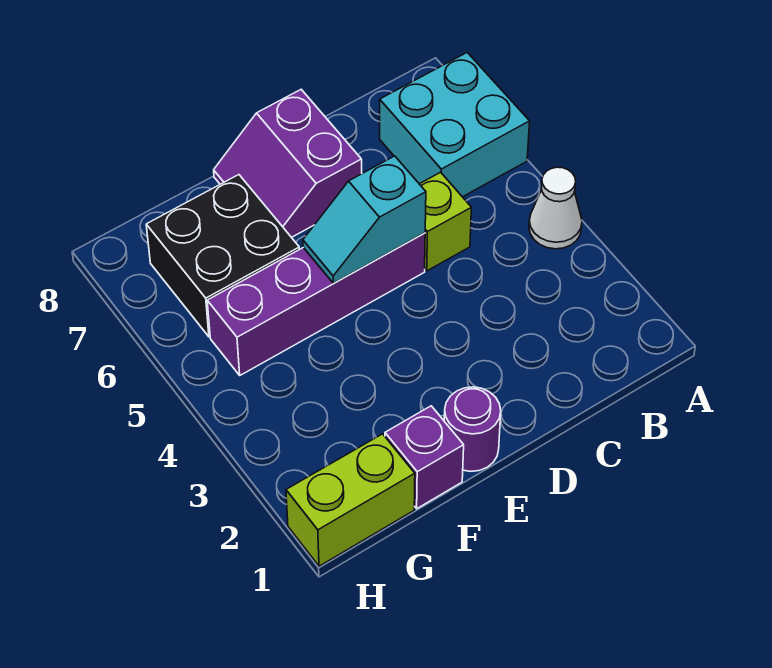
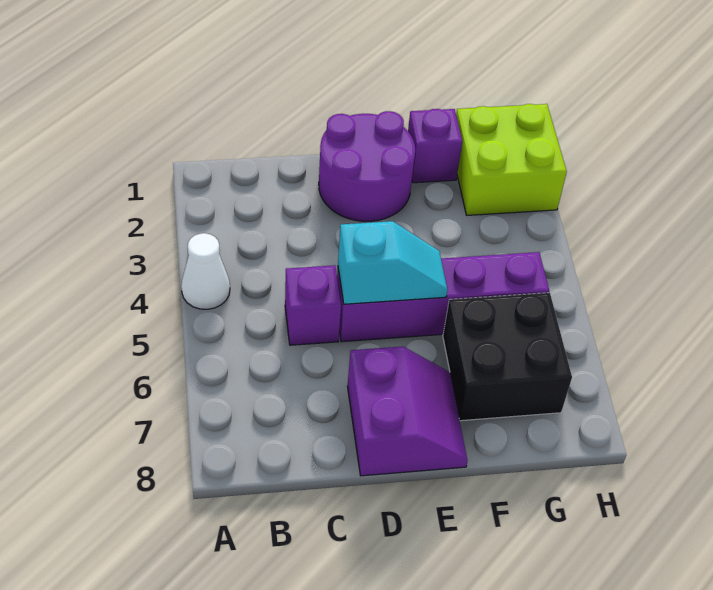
cyan brick A6:B7 level 1 -> none
lime brick C5 level 1 -> purple brick C5 level 1
purple round brick E1 level 1 -> purple round brick D1:E2 level 1
lime brick G1:H1 level 1 -> lime brick G1:H2 level 1

